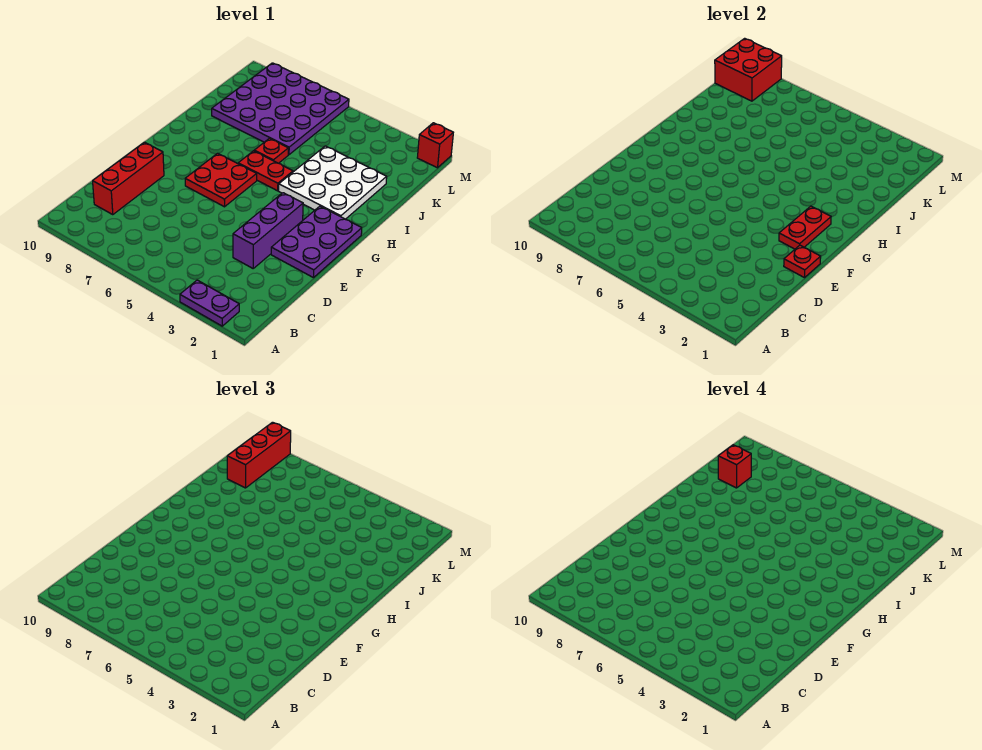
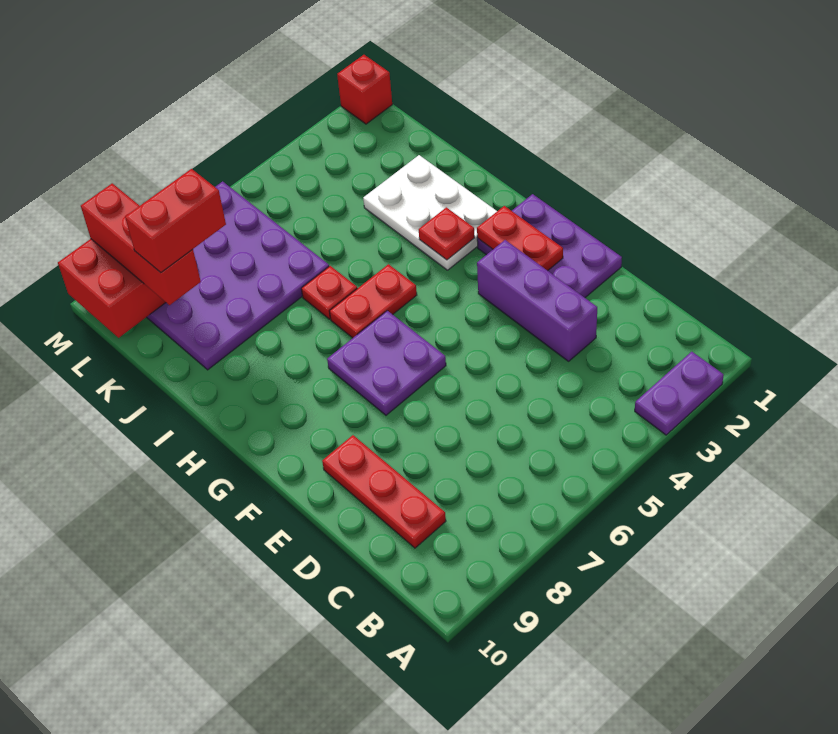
red brick C9:E9 level 1 -> red plate C9:E9 level 1
red plate E1 level 2 -> red plate H3 level 2
red plate F6:G7 level 1 -> purple plate F6:G7 level 1
white plate H2:J4 level 1 -> white plate H2:J3 level 1
red brick K9 level 4 -> red brick K8:K9 level 4

